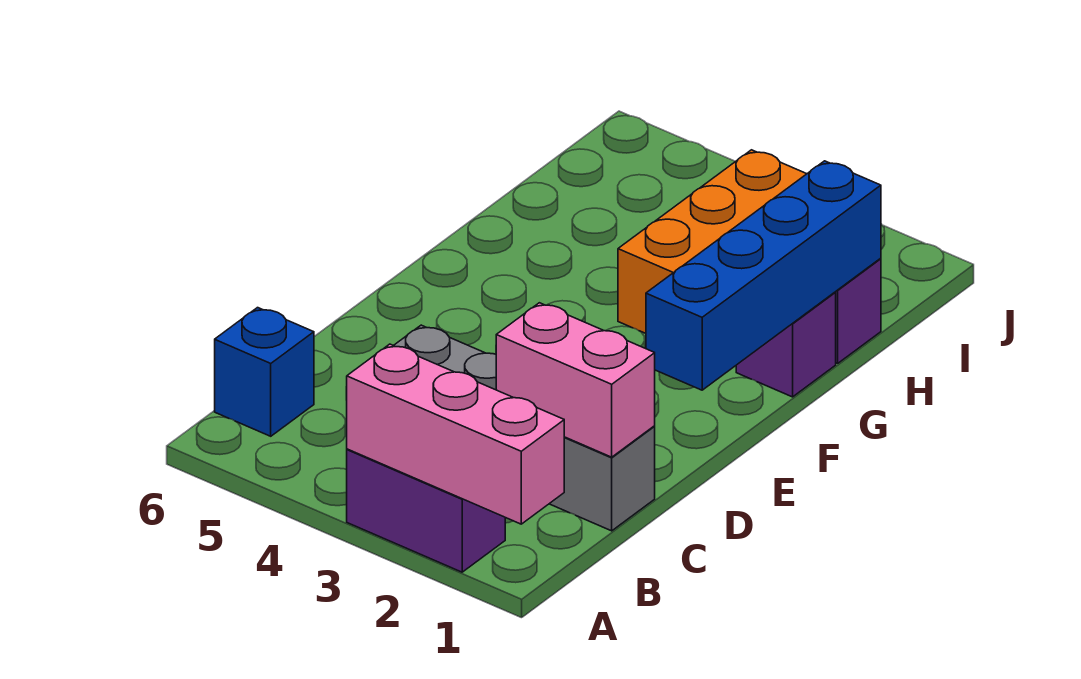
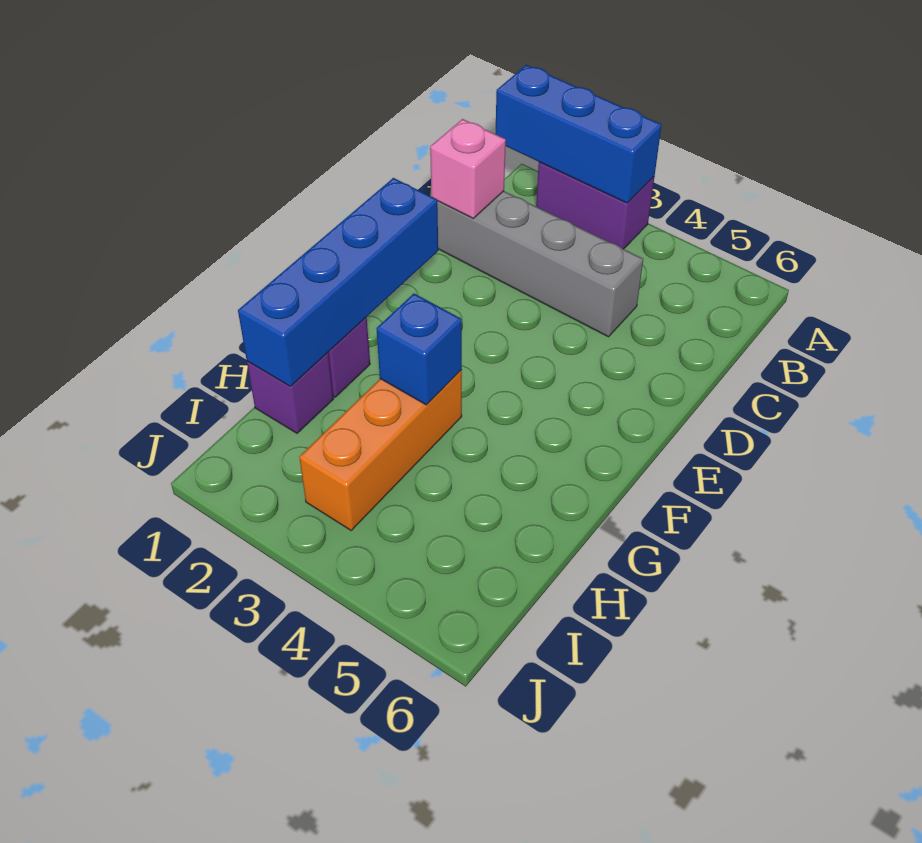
pink brick A1:A3 level 2 -> blue brick A1:A3 level 2
blue brick B6 level 1 -> blue brick G3 level 2
pink brick C1:C2 level 2 -> pink brick C1 level 2

